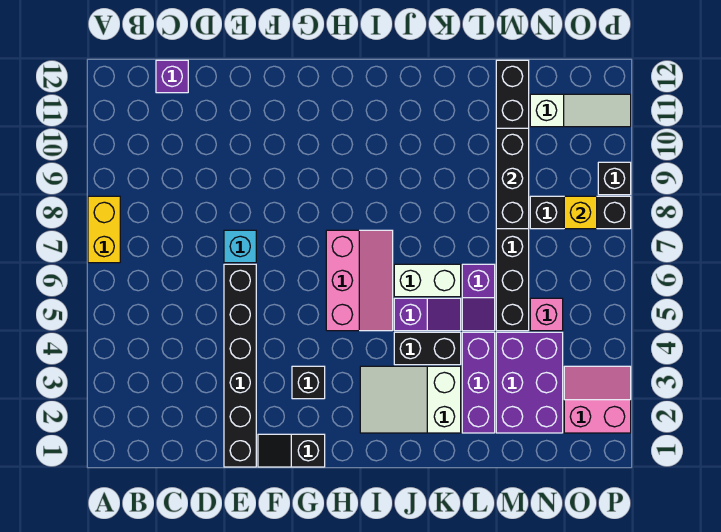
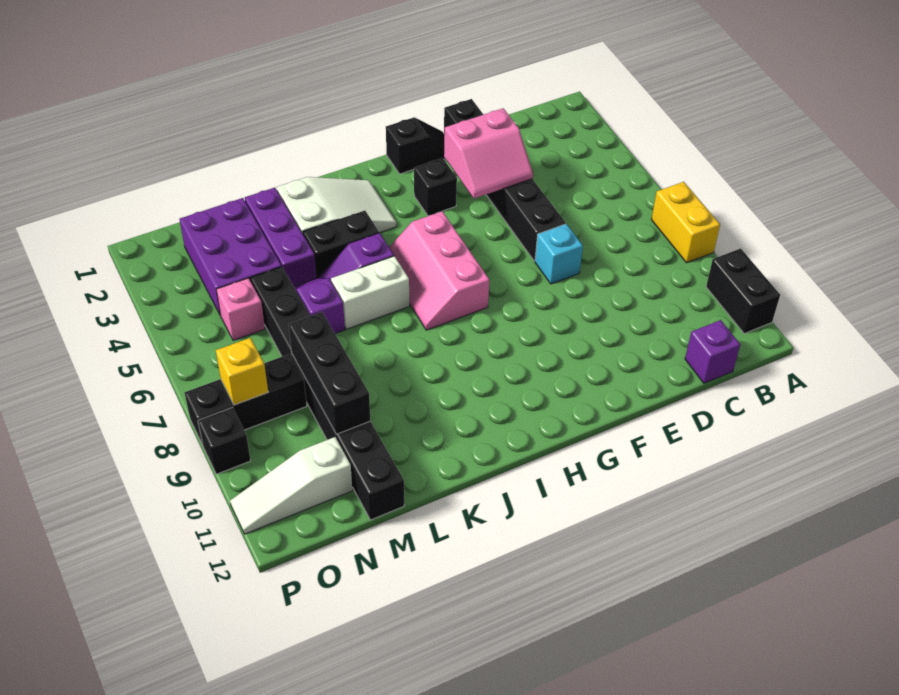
none -> black brick A10:A11 level 1
pink slope O2:P3 level 1 top 2 -> pink slope E3:F4 level 2 top 3

